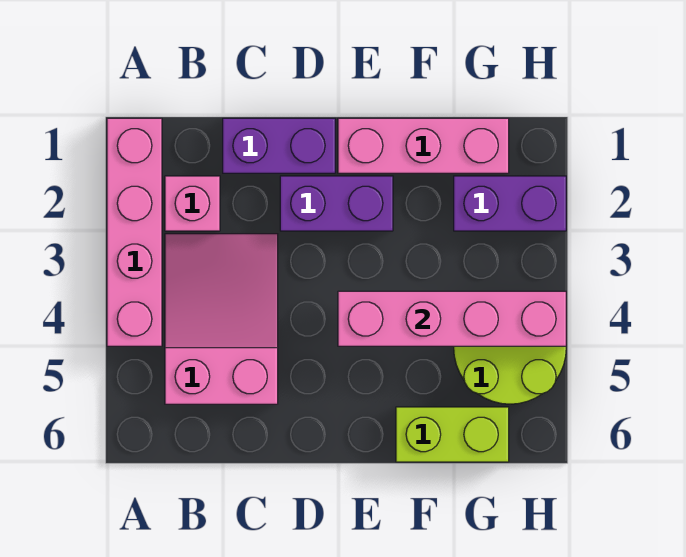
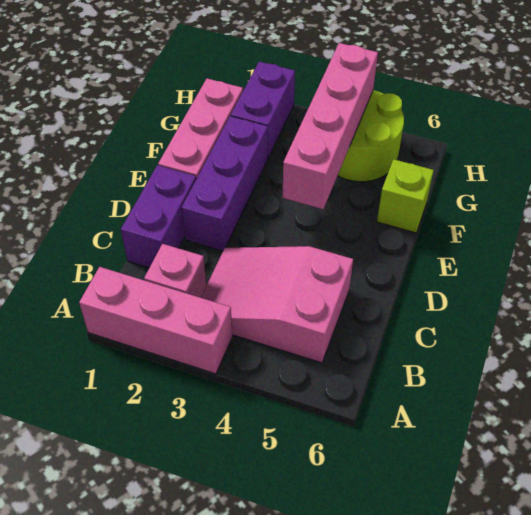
pink brick A1:A4 level 1 -> pink brick A1:A3 level 1
purple brick D2:E2 level 1 -> purple brick D2:F2 level 1
lime brick F6:G6 level 1 -> lime brick F6 level 1

